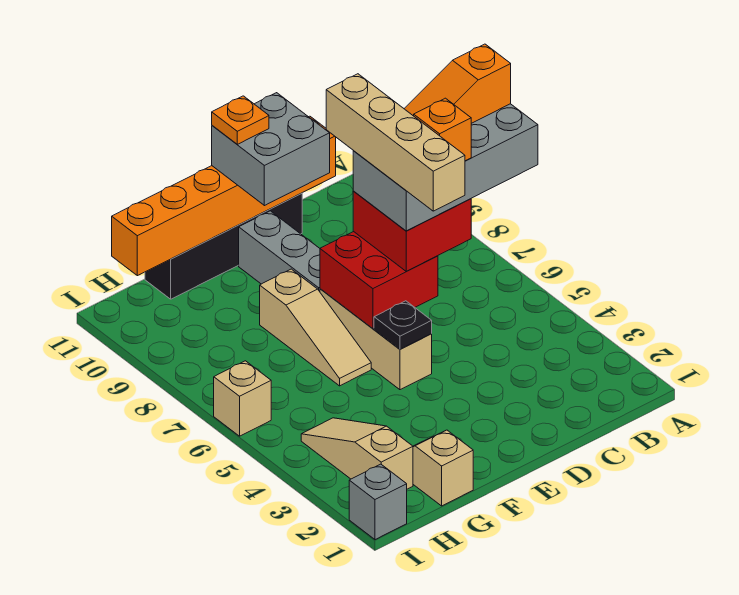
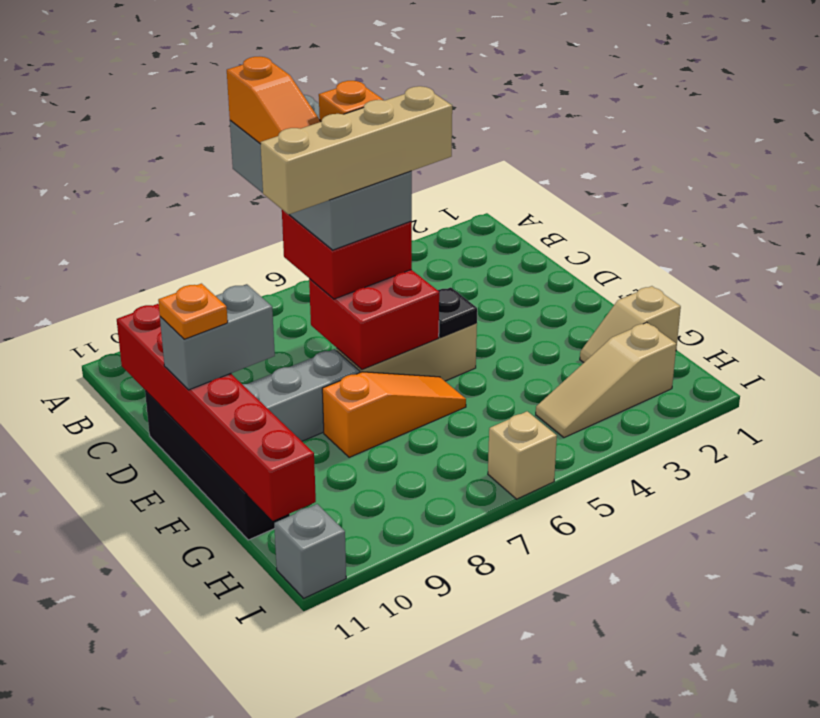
orange brick C11:H11 level 2 -> red brick C11:H11 level 2
grey brick D10:E11 level 3 -> grey brick E10:E11 level 3
tan slope F6:F8 level 1 top 8 -> orange slope F6:F8 level 1 top 8
grey brick I1 level 1 -> grey brick I11 level 1

